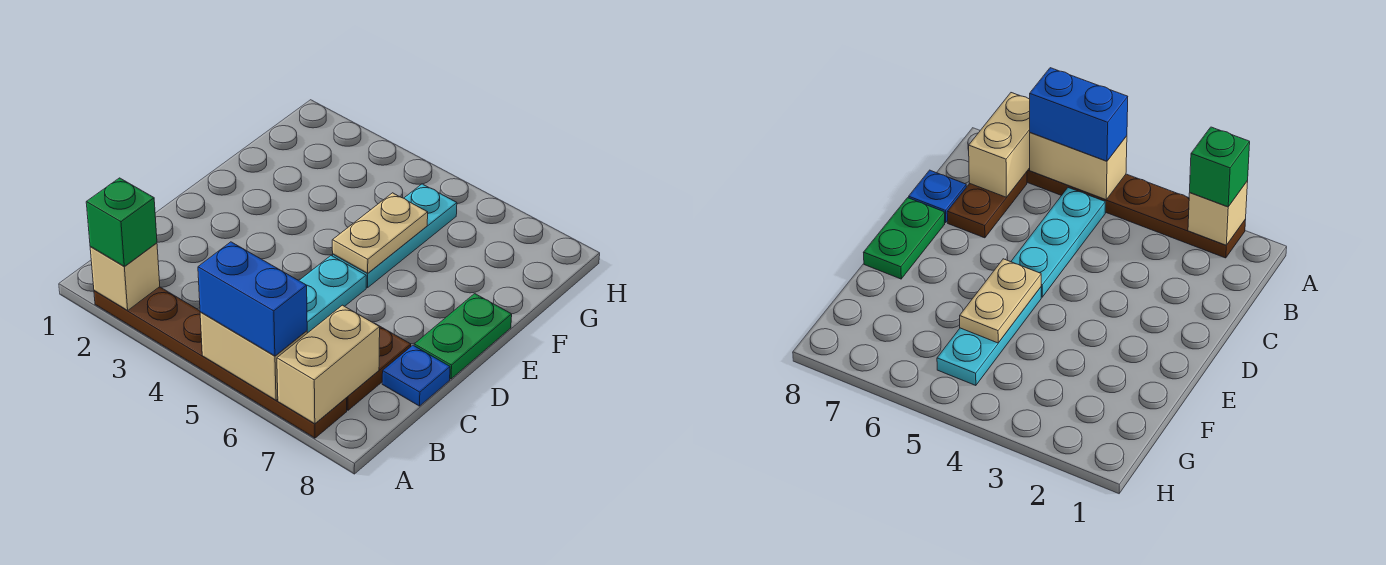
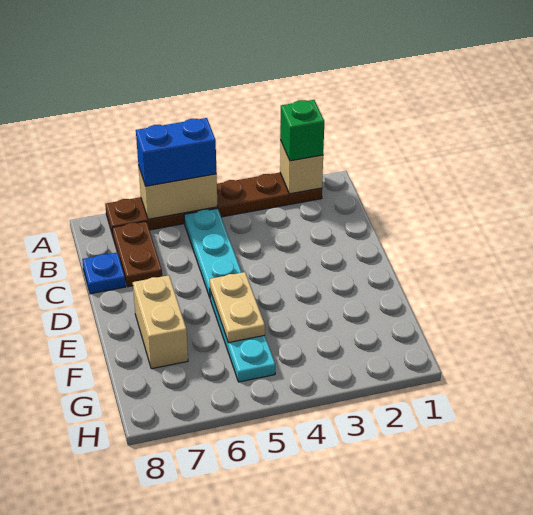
tan brick A7:B7 level 2 -> tan brick E7:F7 level 1
green plate D8:E8 level 1 -> none

